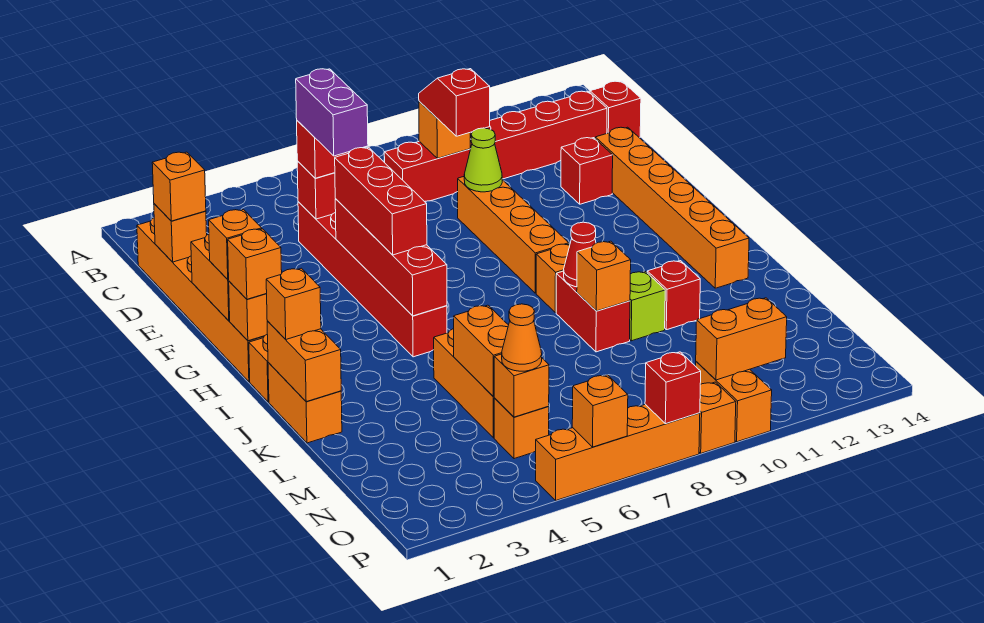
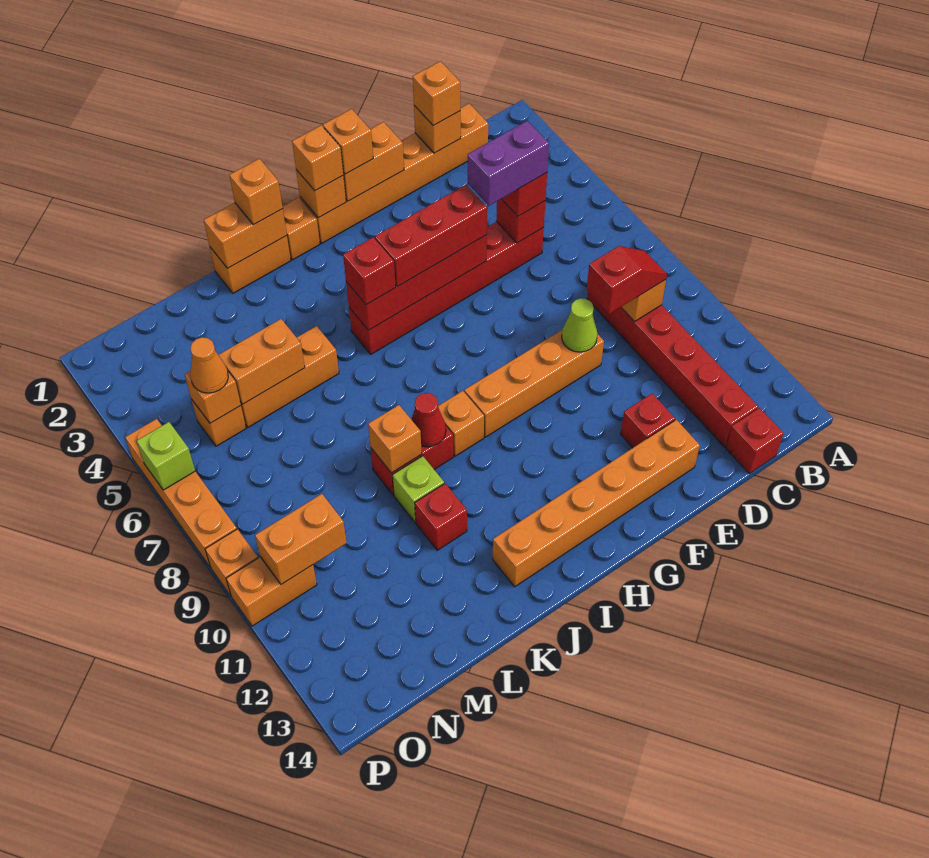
orange brick O10:O11 level 2 -> orange brick N10:O10 level 2
orange brick P6 level 2 -> lime brick P6 level 2
red brick P8 level 2 -> red brick I5 level 3

